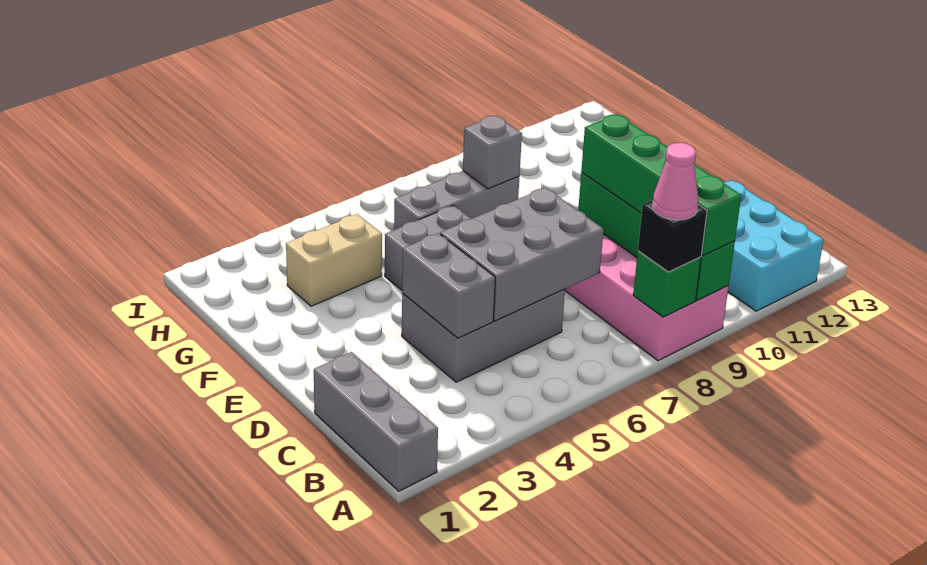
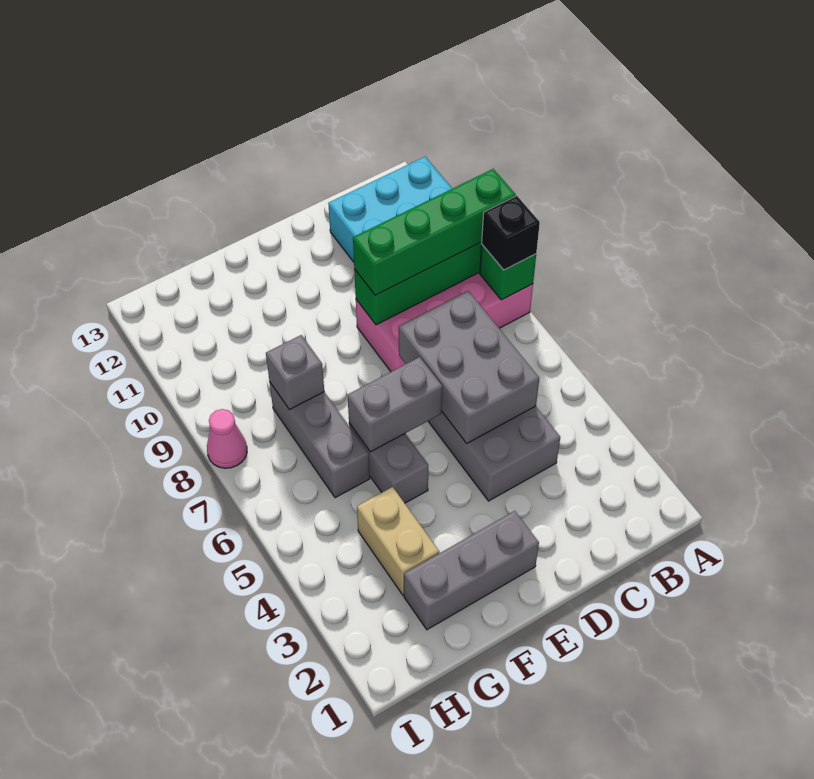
grey brick A1:C1 level 1 -> grey brick E2:G2 level 1
pink cone A8 level 4 -> pink cone I8 level 1
grey brick C4:D4 level 2 -> grey brick E6:F6 level 2

